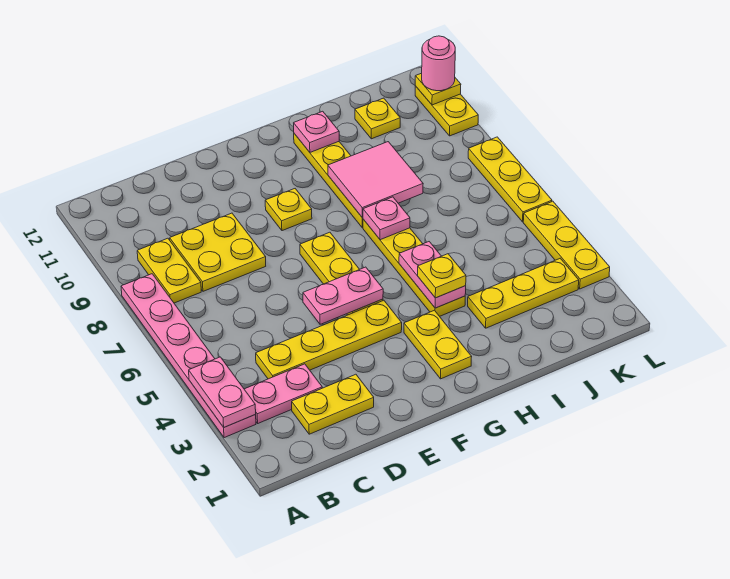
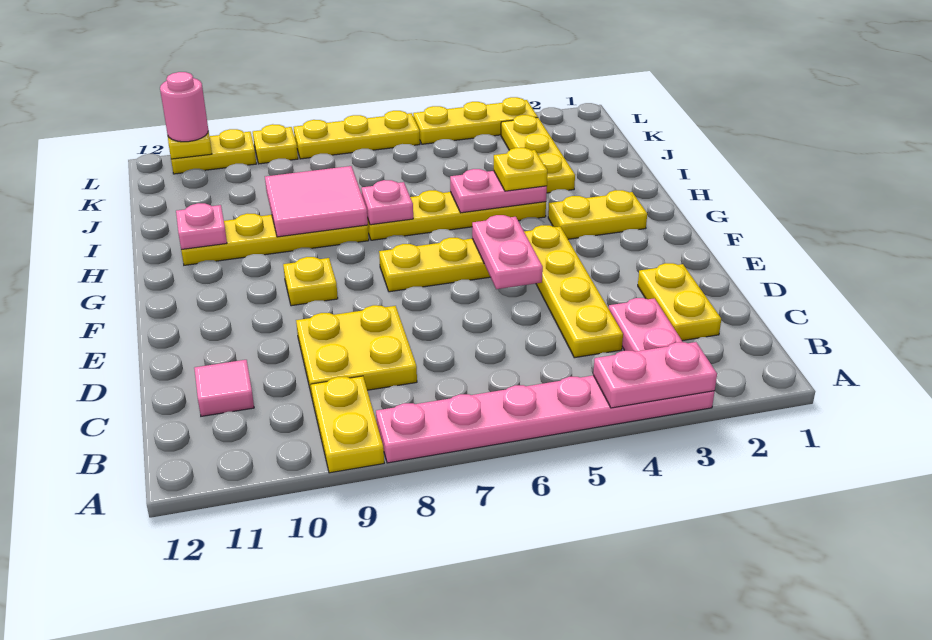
yellow plate B8:B9 level 1 -> yellow plate A9:B9 level 1
none -> pink tile C11 level 1
yellow plate J11 level 1 -> yellow plate L9 level 1

